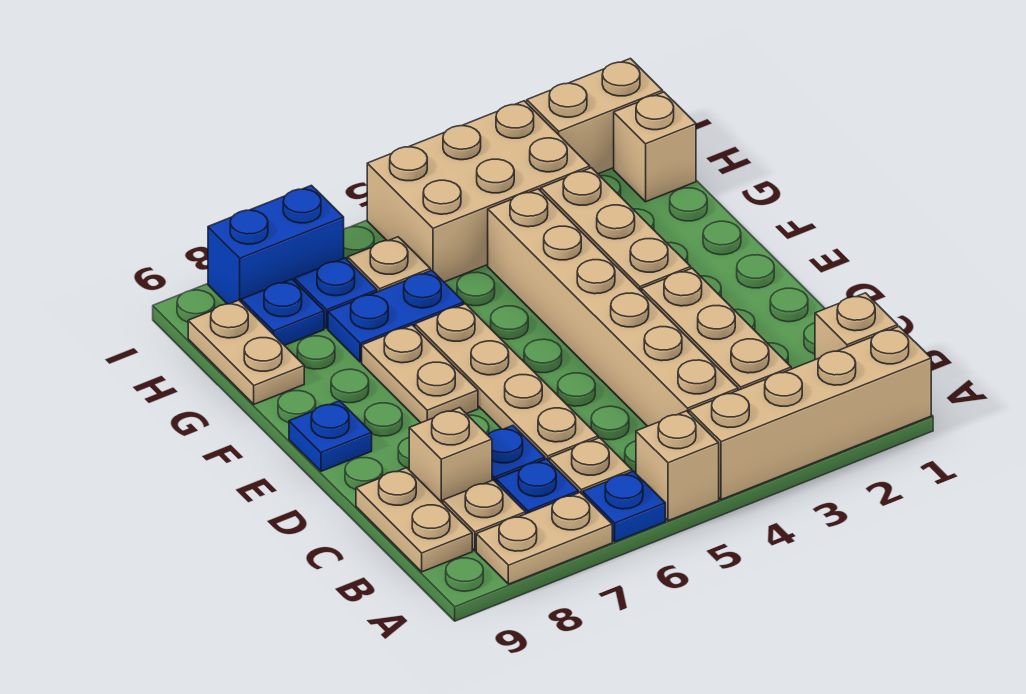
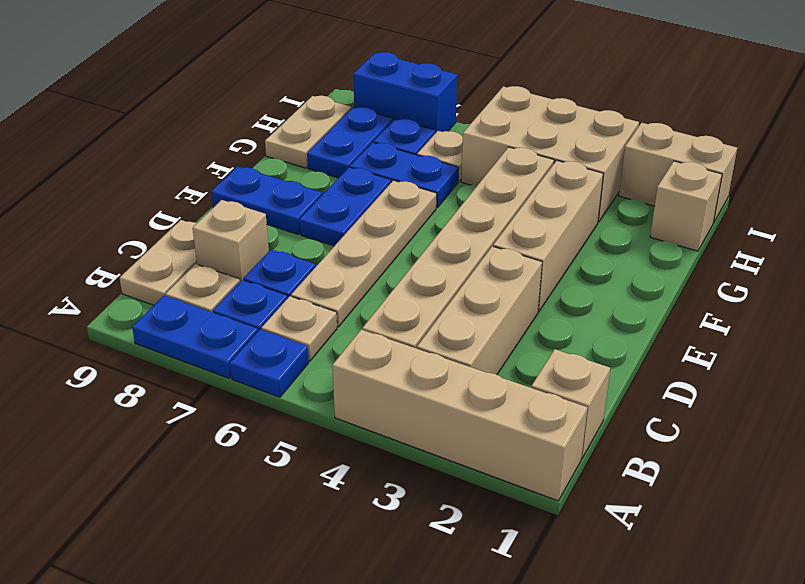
tan brick A5 level 1 -> none
tan plate A7:A8 level 1 -> blue plate A7:A8 level 1
tan plate E7:F7 level 1 -> blue plate E7:F7 level 1
blue plate E9 level 1 -> blue plate E8:E9 level 1
blue plate H8 level 1 -> blue plate G8:H8 level 1

